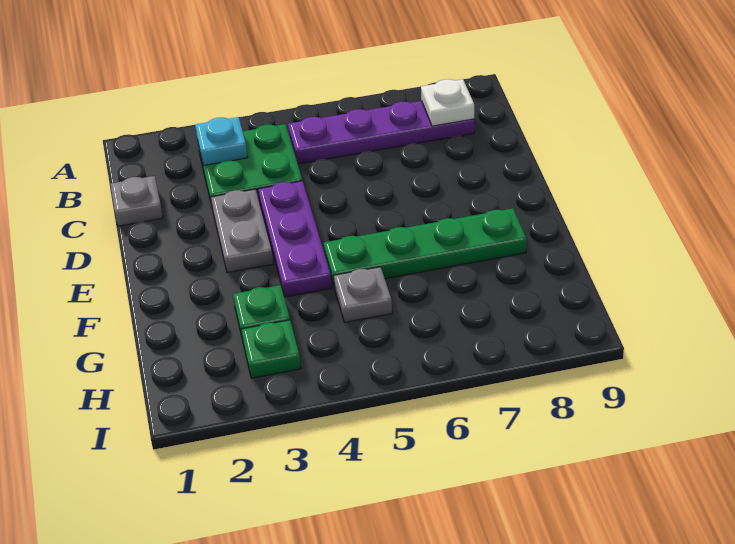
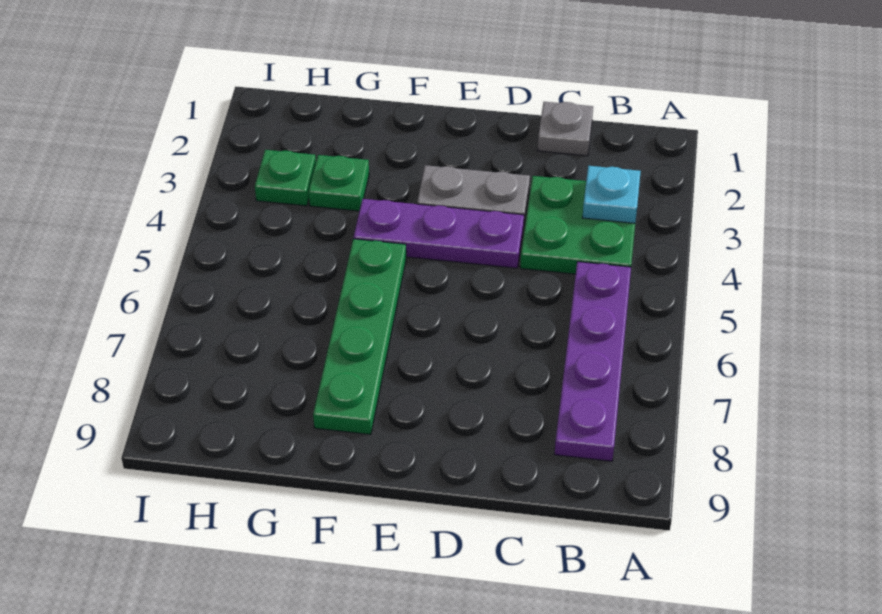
white plate B8 level 2 -> none
grey plate G5 level 1 -> none

